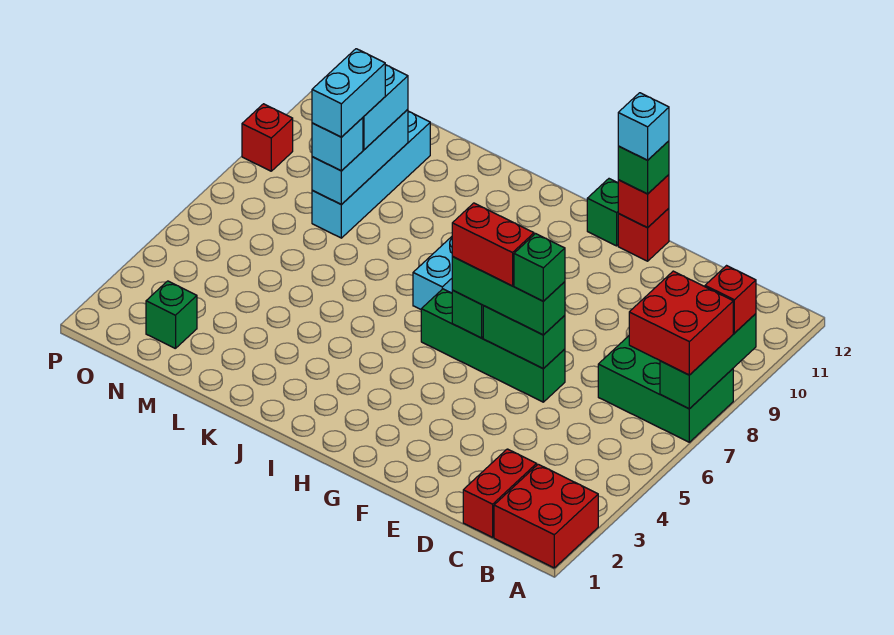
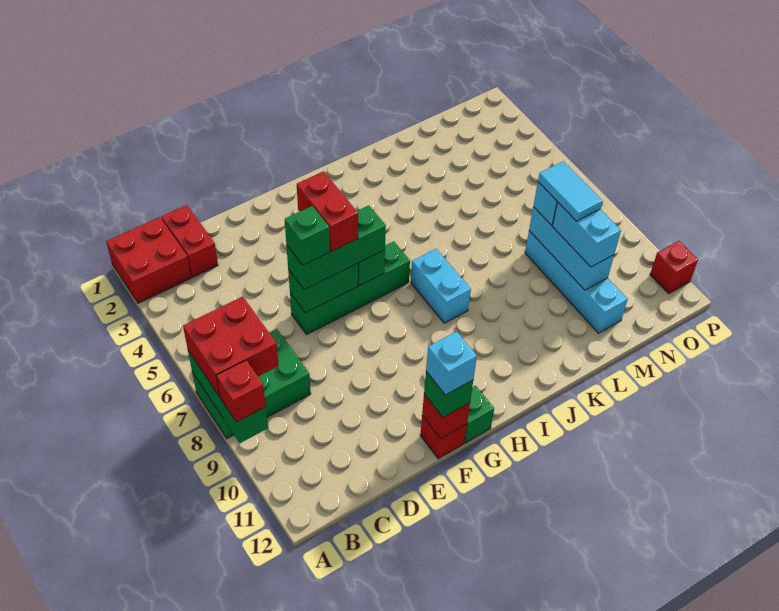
red brick F6:G6 level 4 -> red brick F5:F6 level 4
cyan brick M8:M9 level 4 -> cyan tile M8:M9 level 4
green brick N2 level 1 -> none
red brick P9 level 1 -> red brick P11 level 1

